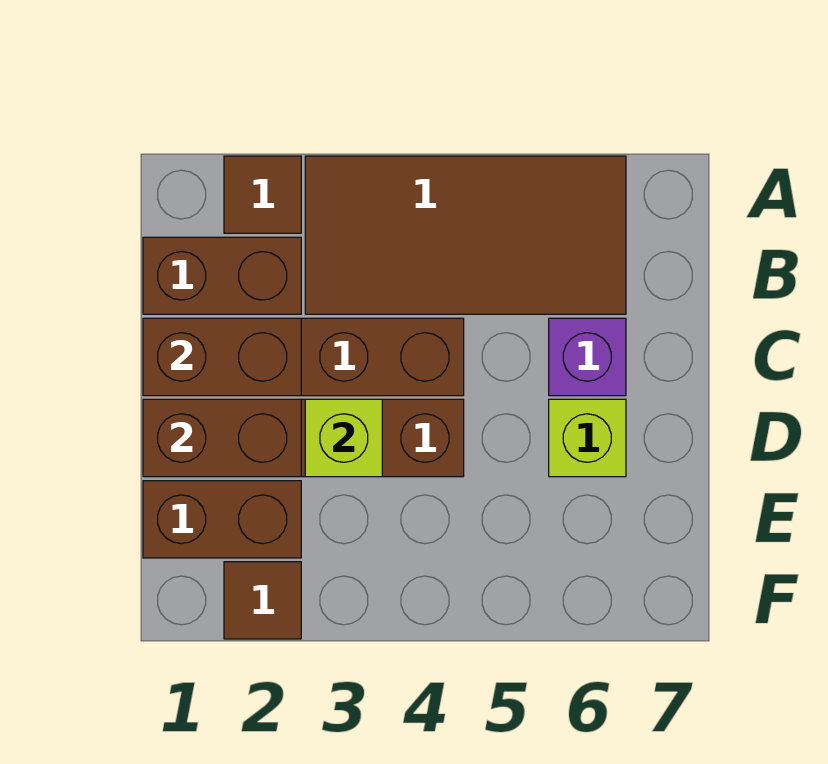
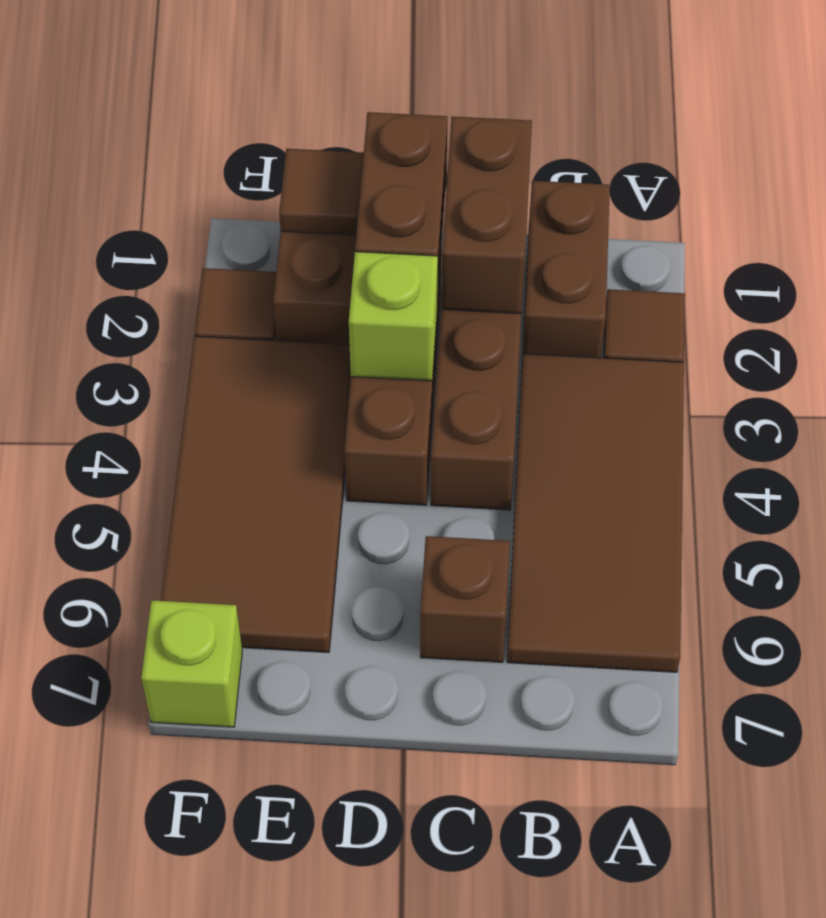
purple brick C6 level 1 -> brown brick C6 level 1
lime brick D6 level 1 -> lime brick F7 level 1
none -> brown tile E1 level 2
none -> brown tile E3:F6 level 1

